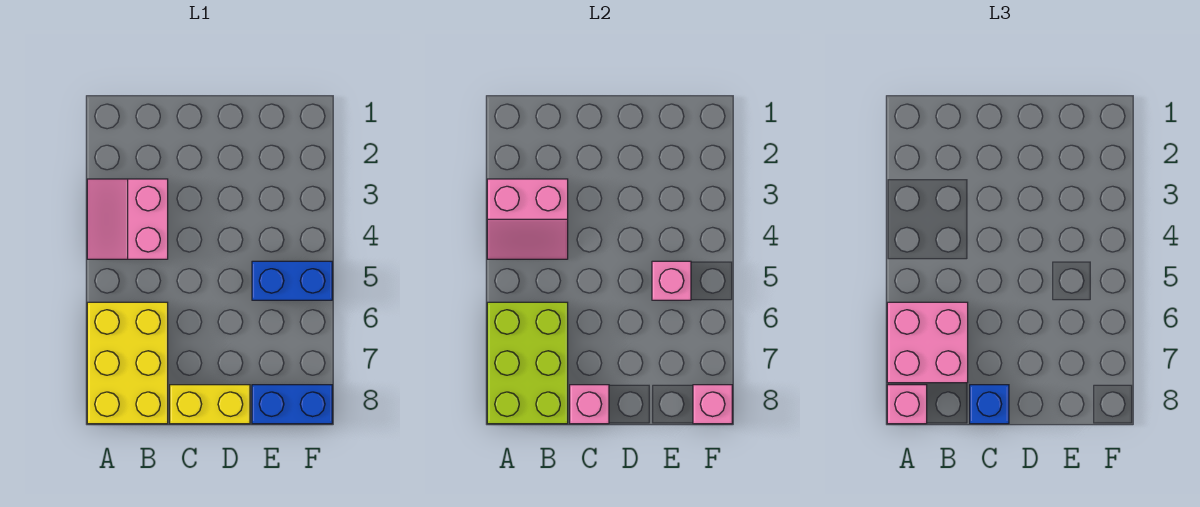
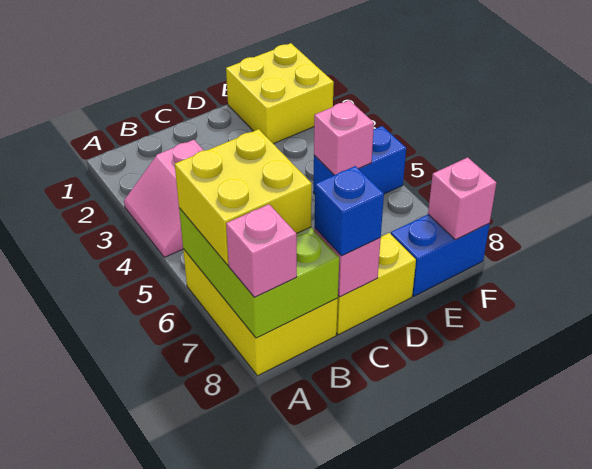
pink slope A3:B4 level 2 top 3 -> none
pink brick A6:B7 level 3 -> yellow brick A6:B7 level 3
none -> yellow brick E1:F2 level 1

